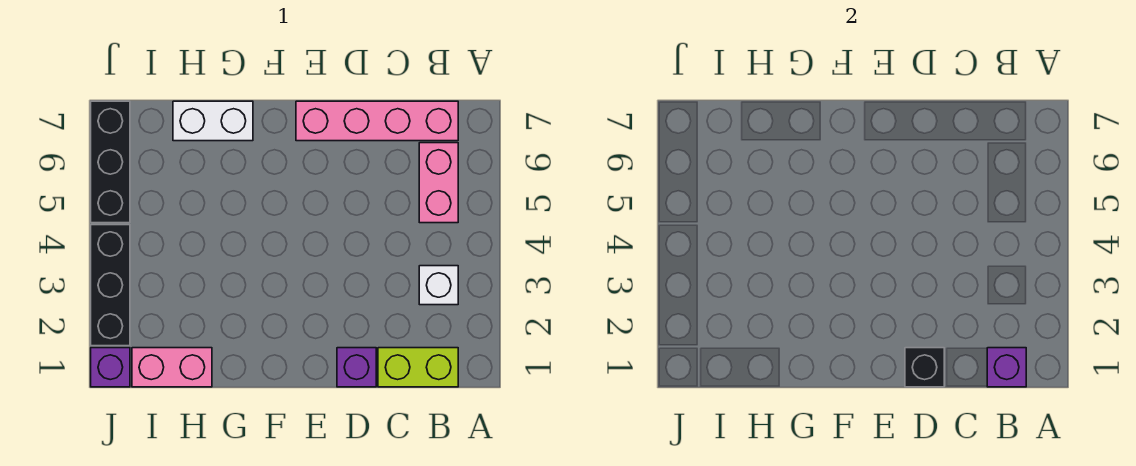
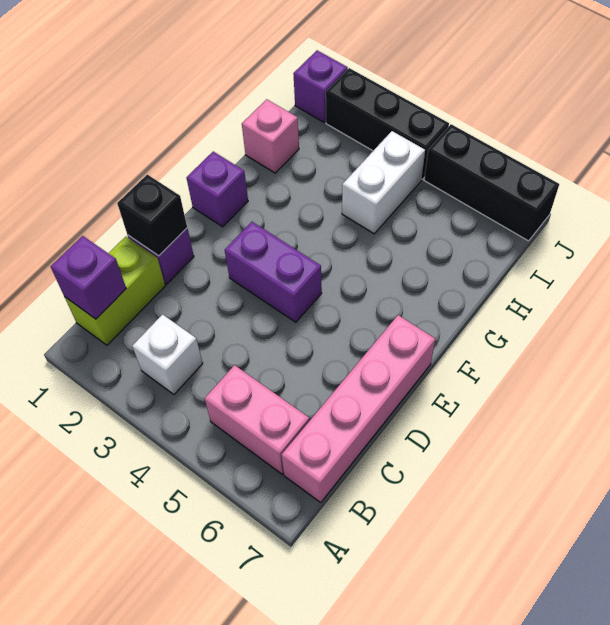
none -> purple brick E3:E4 level 1
none -> purple brick F1 level 1
white brick G7:H7 level 1 -> white brick H4:I4 level 1
pink brick H1:I1 level 1 -> pink brick H1 level 1

